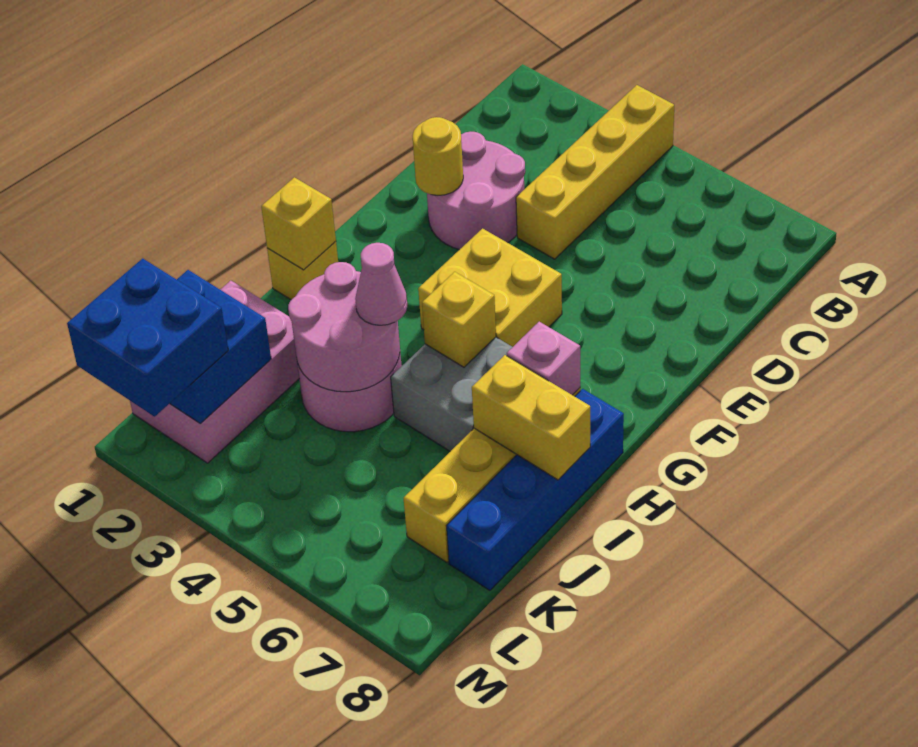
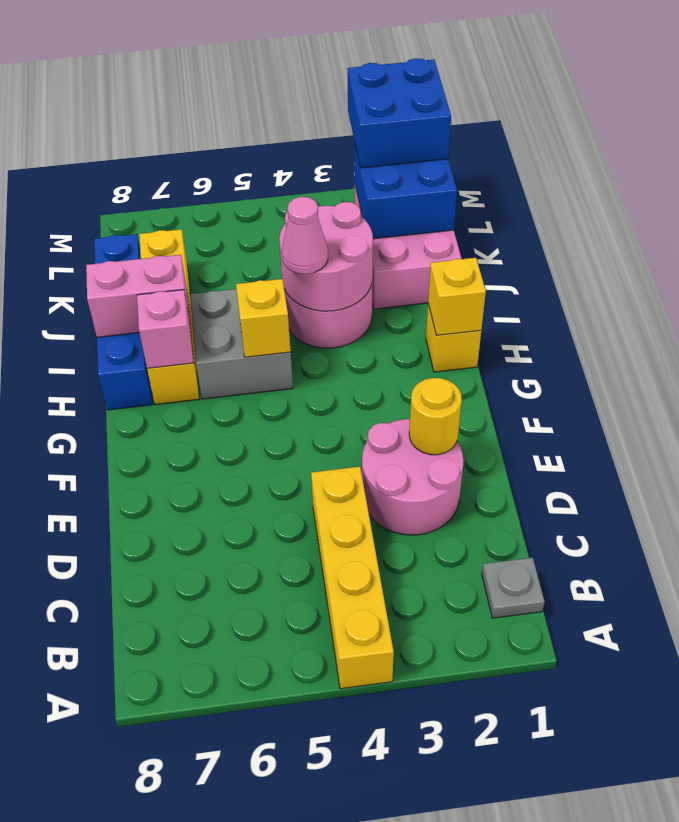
none -> grey plate B1 level 1
yellow brick F4:G5 level 1 -> none
yellow brick I7:I8 level 2 -> pink brick I7:I8 level 2

